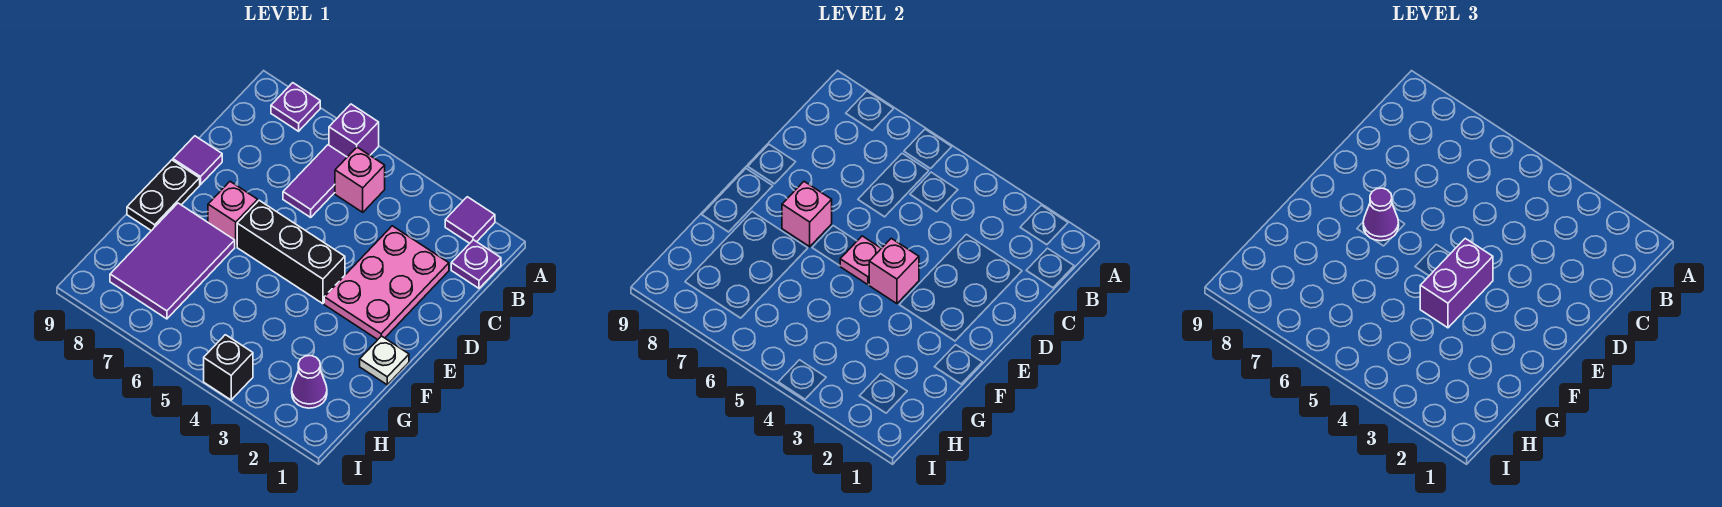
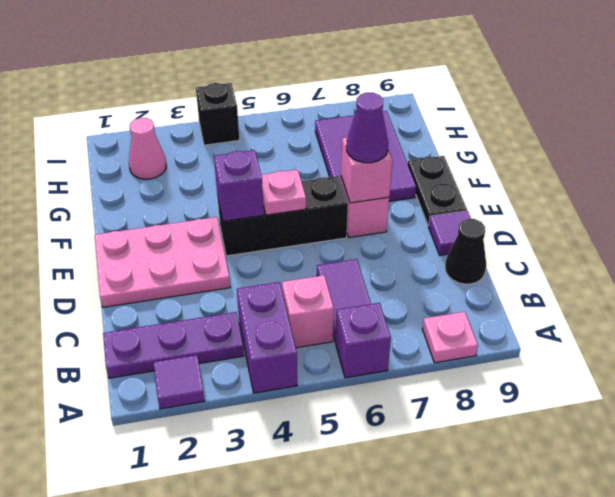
purple plate A8 level 1 -> pink plate A8 level 1
purple plate B1 level 1 -> purple plate B1:B3 level 1
pink plate C2:E3 level 1 -> pink plate D1:E3 level 1
none -> black cone C9 level 1
pink brick E4 level 2 -> purple brick E4 level 2
purple brick E4:F4 level 3 -> purple brick A4:B4 level 1
white plate F1 level 1 -> none
purple cone H2 level 1 -> pink cone H2 level 1

